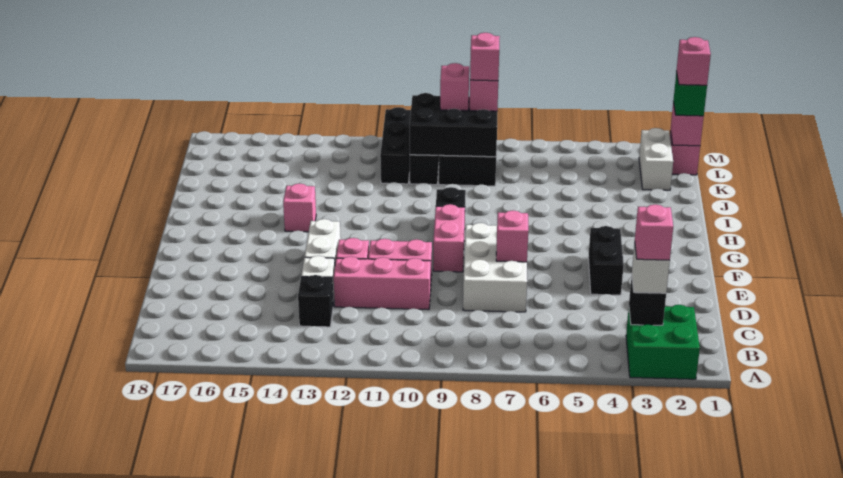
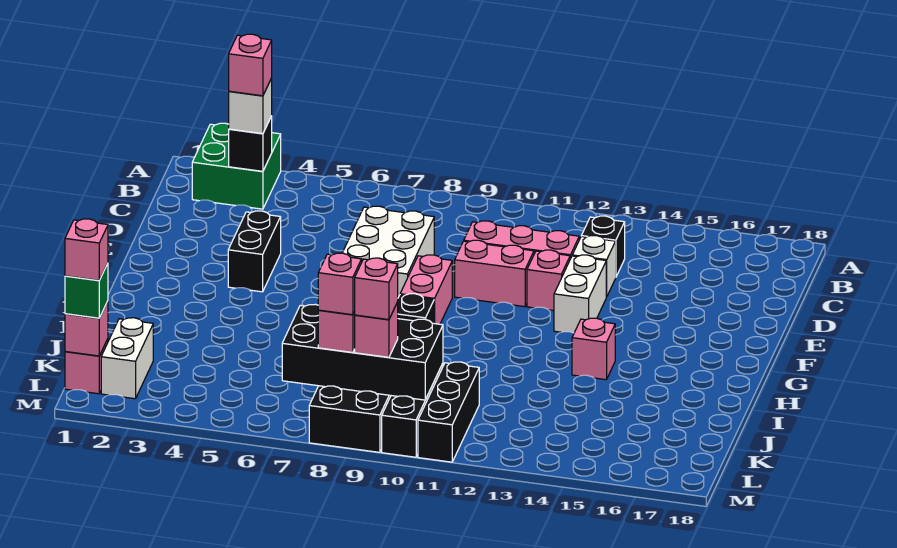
pink brick E7 level 2 -> pink brick L9 level 4
black brick K8:L10 level 2 -> black brick K7:L10 level 2

